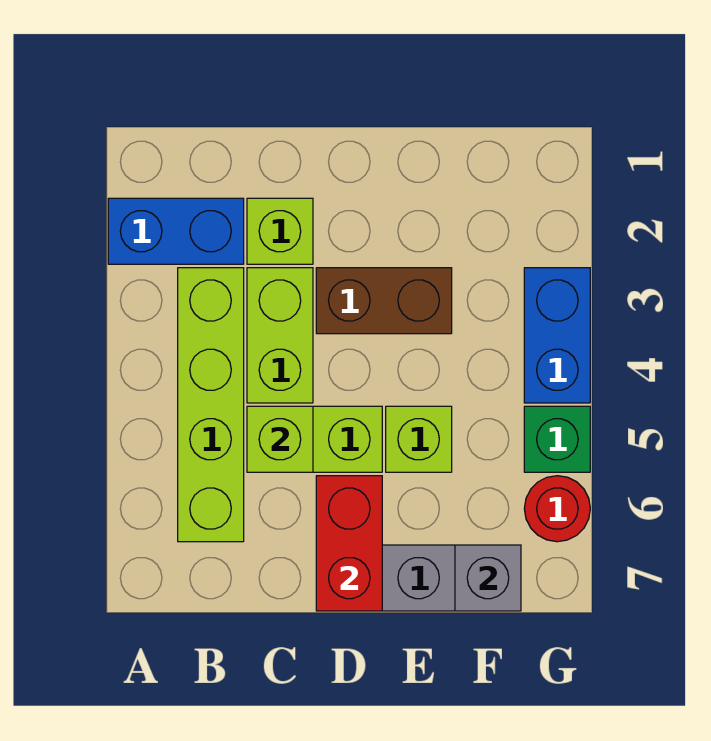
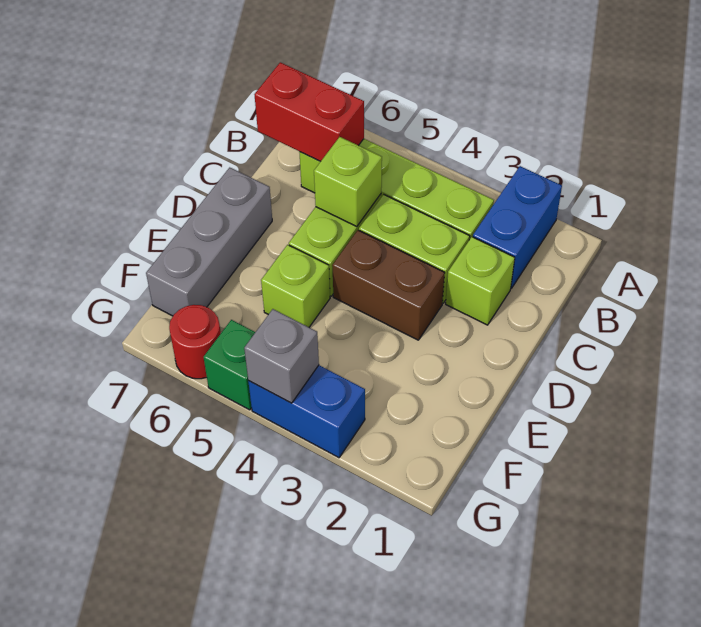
brown brick D3:E3 level 1 -> brown brick D3:D4 level 1
red brick D6:D7 level 2 -> red brick B6:B7 level 2
grey brick F7 level 2 -> grey brick G4 level 2

